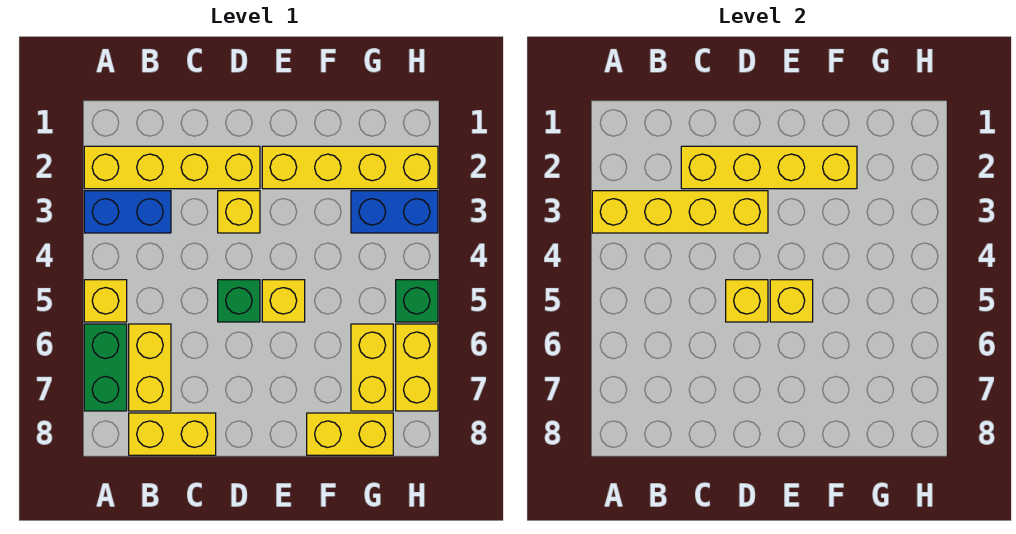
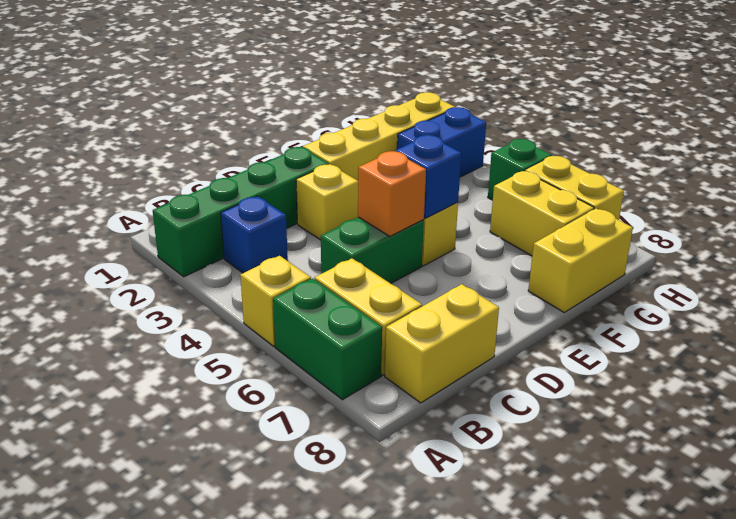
yellow brick A2:D2 level 1 -> green brick A2:D2 level 1
blue brick A3:B3 level 1 -> blue brick B3 level 1
yellow brick A3:D3 level 2 -> none
yellow brick C2:F2 level 2 -> none
green brick D5 level 1 -> green brick C5:D5 level 1
yellow brick D5 level 2 -> orange brick D5 level 2
yellow brick E5 level 2 -> blue brick E5 level 2

